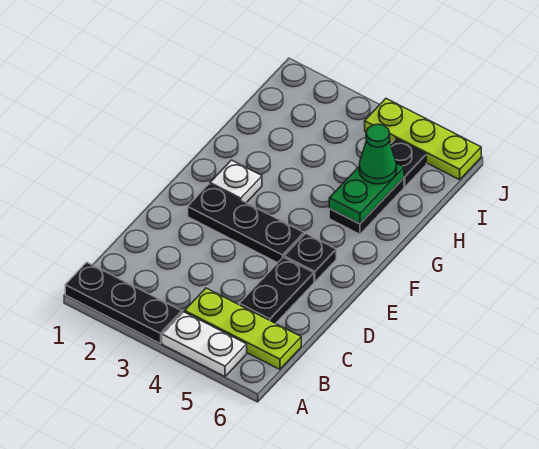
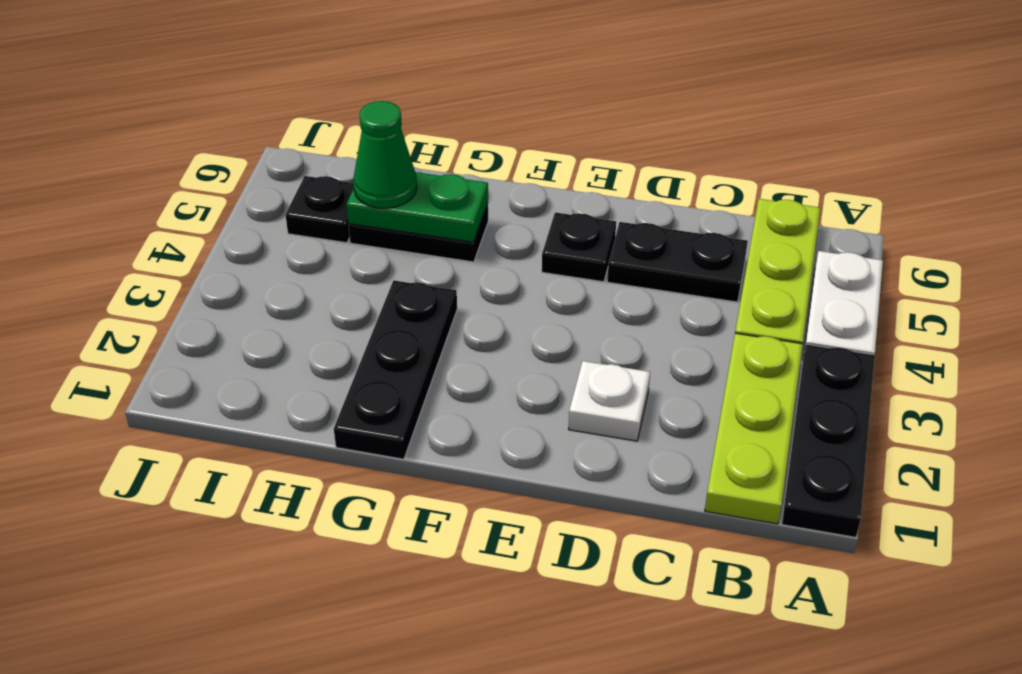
black plate E2:E4 level 1 -> black plate G1:G3 level 1
white plate F2 level 1 -> white plate D2 level 1
lime plate J4:J6 level 1 -> lime plate B1:B3 level 1

